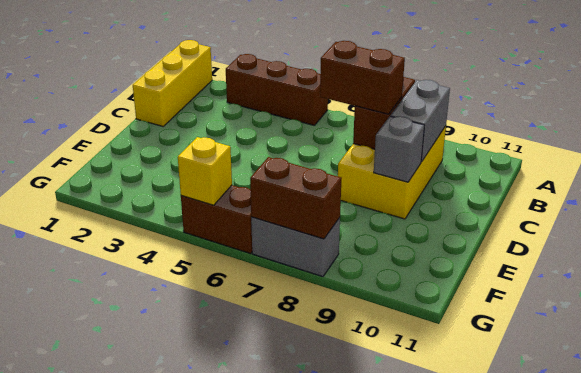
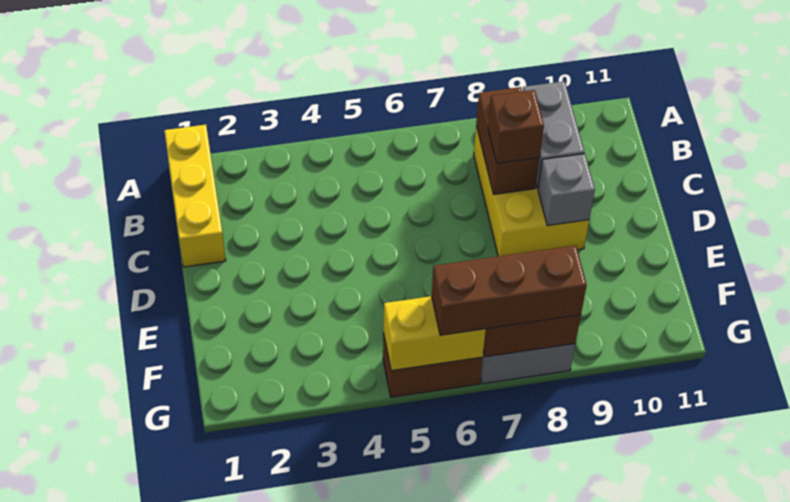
brown brick A3:A5 level 1 -> brown brick G6:G8 level 3
brown brick C7:C8 level 3 -> brown brick C8 level 3
yellow brick G5 level 2 -> yellow brick G5:G6 level 2

